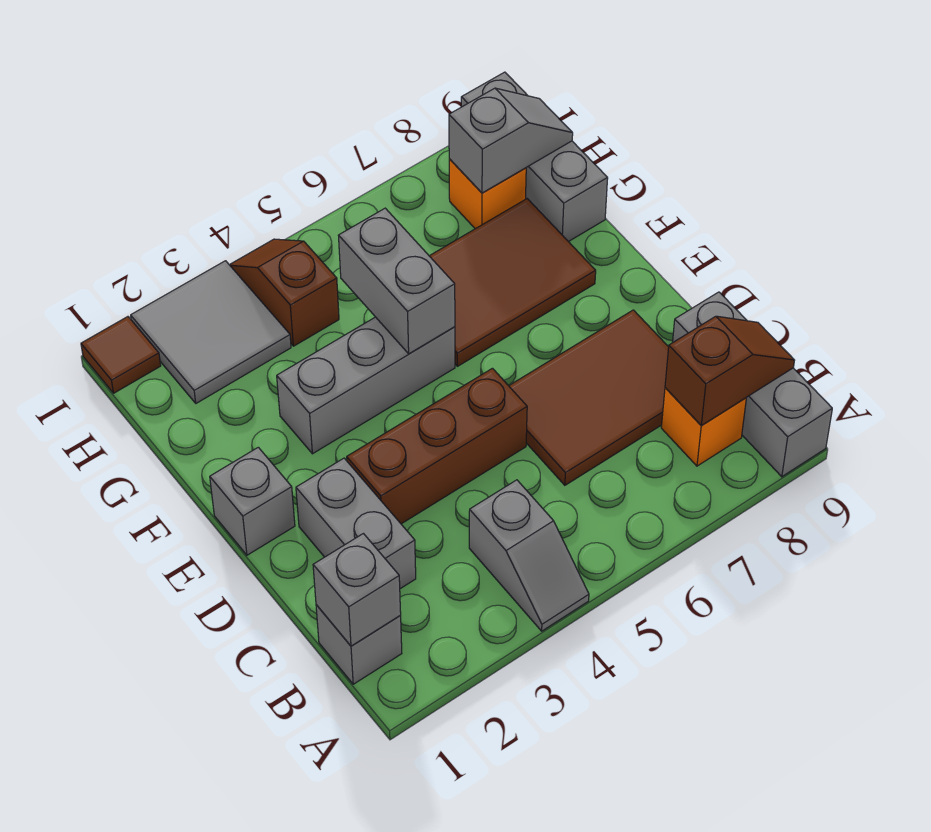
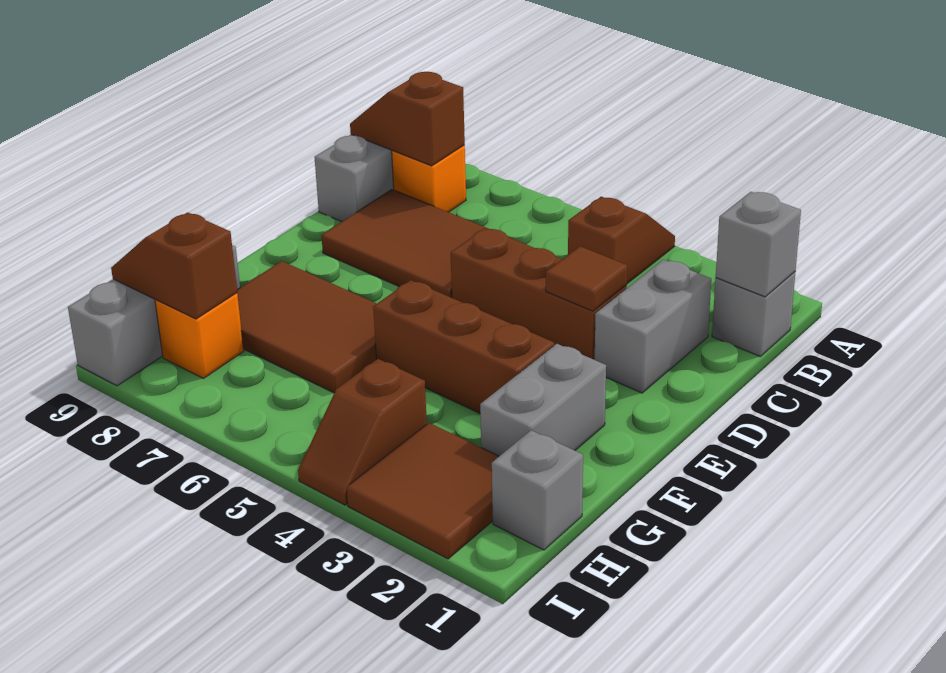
grey slope A4:B4 level 1 top B -> brown slope A4:B4 level 1 top B
grey brick E1 level 1 -> grey brick H1 level 1
grey brick F3:F5 level 1 -> brown brick F3:F5 level 1
grey brick F5:G5 level 2 -> grey brick F2:G2 level 1
grey tile H2:I3 level 1 -> brown tile H2:I3 level 1
grey slope H8:H9 level 2 top 8 -> brown slope H8:H9 level 2 top 8
brown tile I1 level 1 -> brown tile D3 level 2

